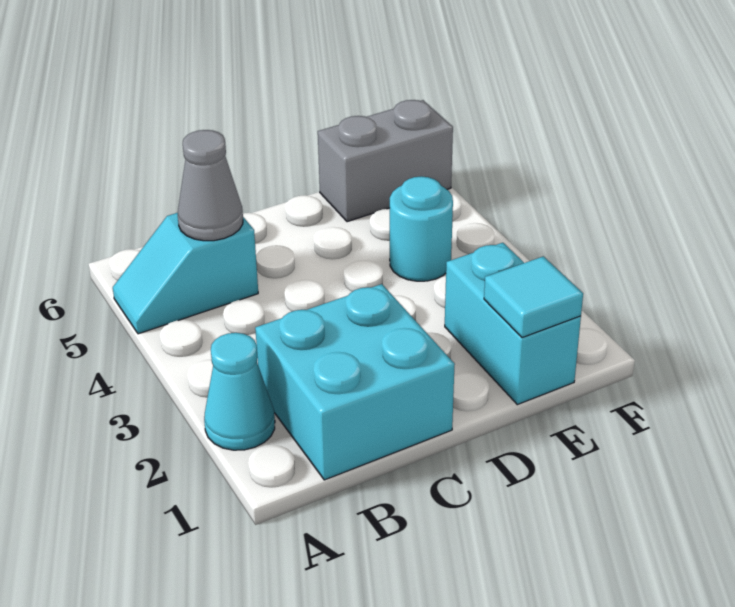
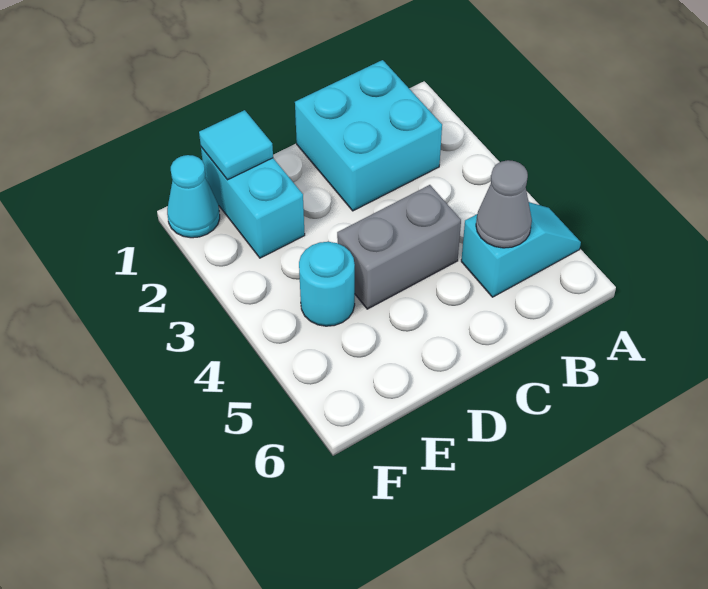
cyan cone A2 level 1 -> cyan cone F1 level 1
grey brick E6:F6 level 1 -> grey brick C4:D4 level 1

